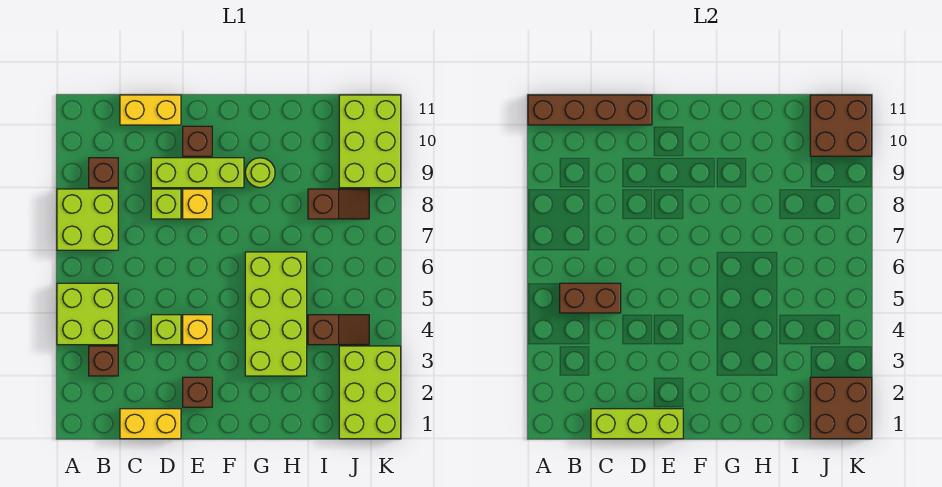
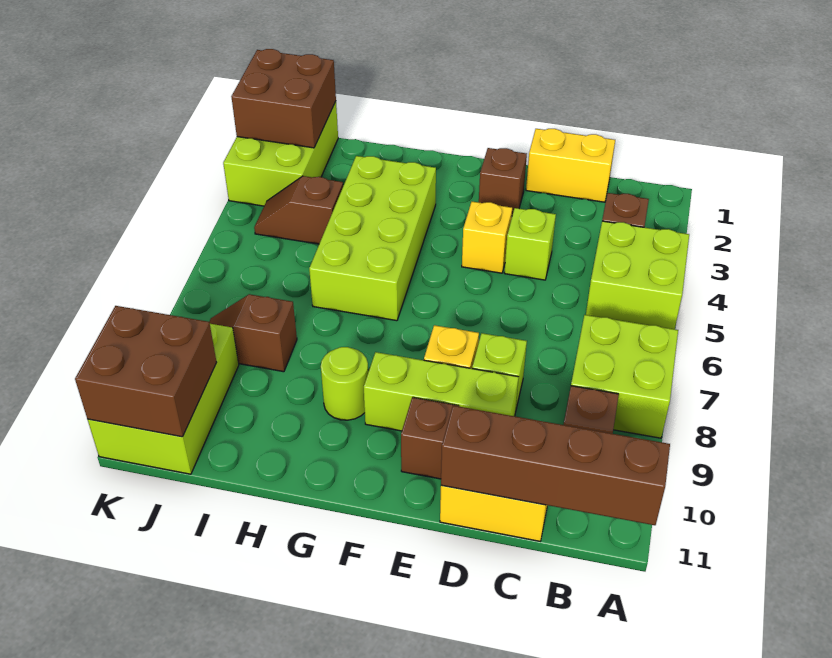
brown brick B5:C5 level 2 -> none
lime brick C1:E1 level 2 -> none

